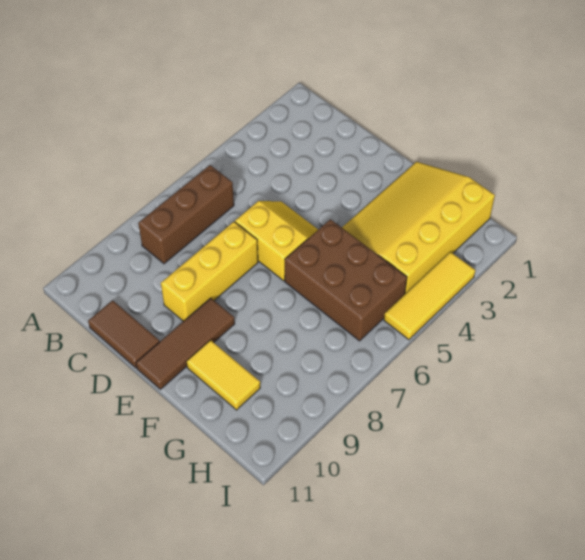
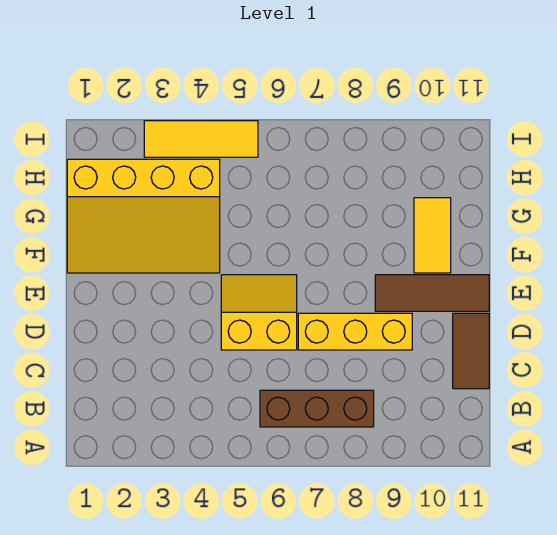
yellow slope D5:E6 level 1 top 6 -> yellow slope D5:E6 level 1 top D
brown brick F5:H6 level 1 -> none

